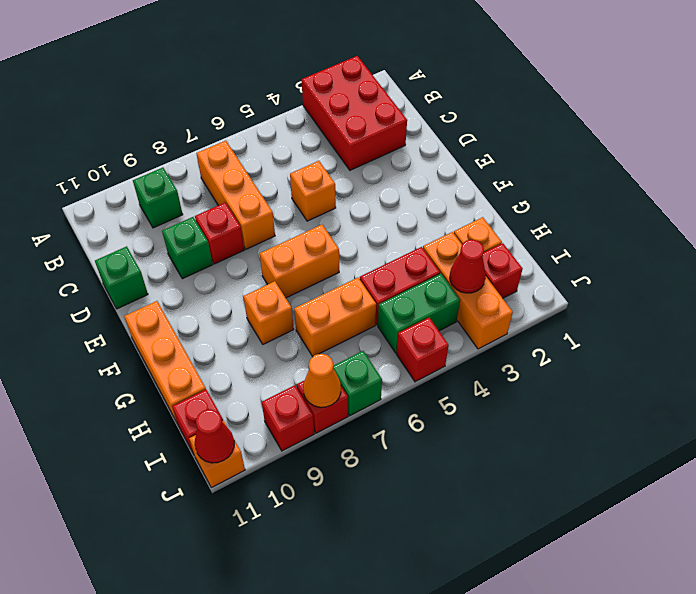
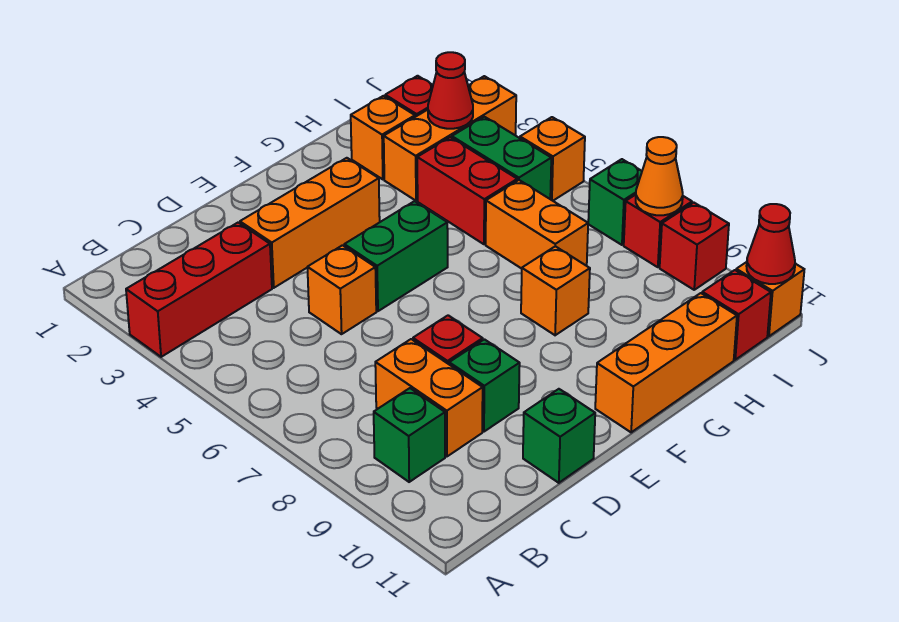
red brick A2:C3 level 1 -> red brick A3:C3 level 1
orange brick B7:D7 level 1 -> orange brick D3:F3 level 1
none -> green brick E5:F5 level 1
orange brick F6:F7 level 1 -> orange brick C8:C9 level 1
red brick J5 level 1 -> orange brick J5 level 1

